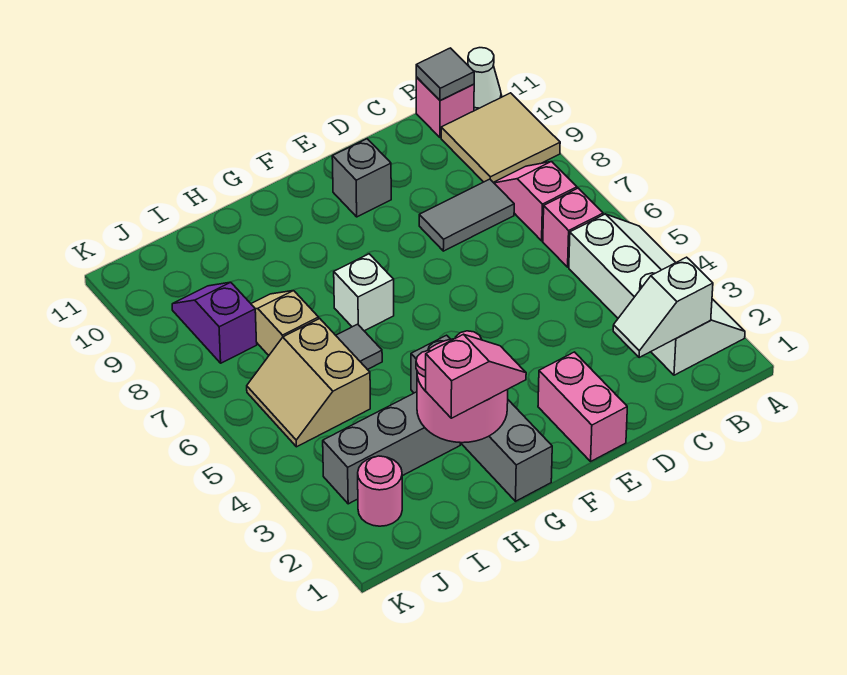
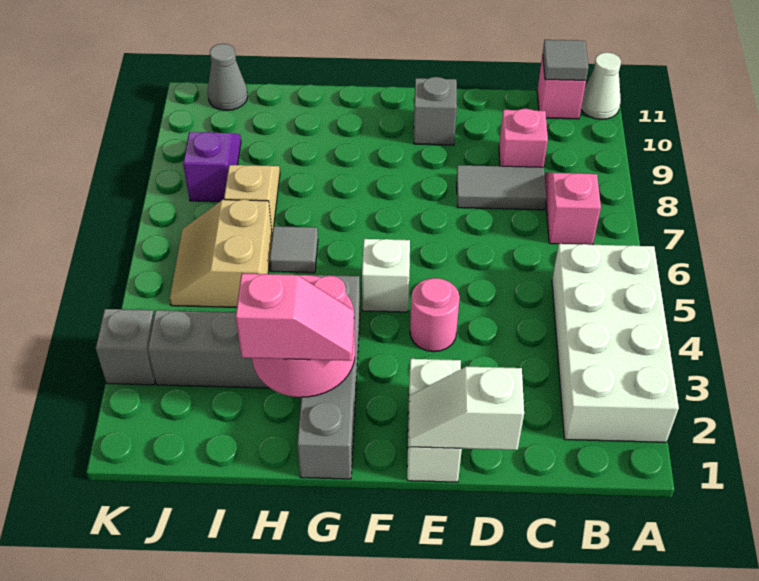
white slope A2:B5 level 1 top B -> white brick A2:B5 level 1
tan tile A9:B10 level 1 -> none
white slope B2:C2 level 2 top B -> white slope D1:E1 level 2 top D
pink brick B6 level 1 -> pink brick C9 level 1
pink brick E1:E2 level 1 -> white brick E1:E2 level 1
white brick G7 level 1 -> white brick F5 level 1
pink round brick J2 level 1 -> pink round brick E4 level 1
none -> grey cone J11 level 1
none -> grey brick K3 level 1

